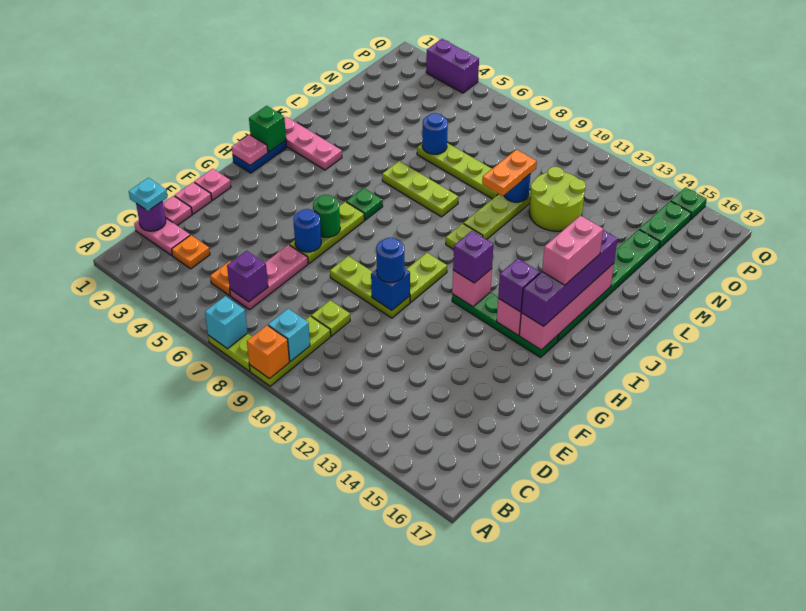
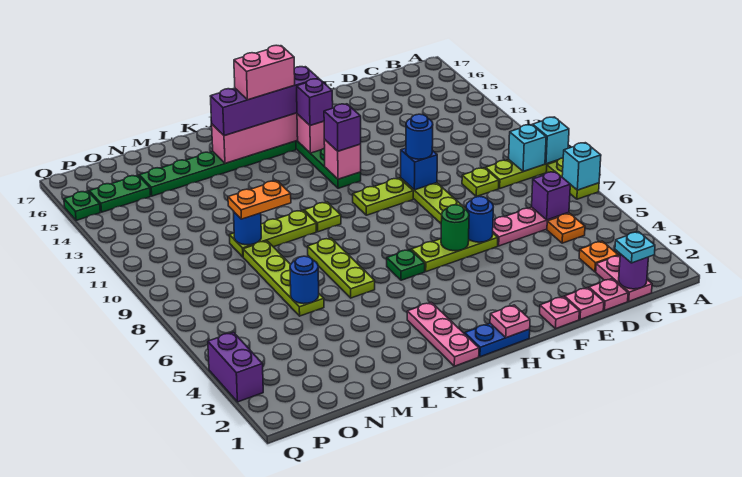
orange brick A9 level 2 -> cyan brick A9 level 2
green brick I1 level 2 -> none
lime round brick M11:N12 level 1 -> none

